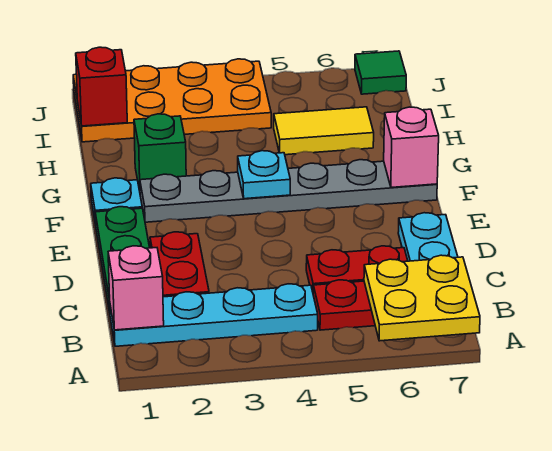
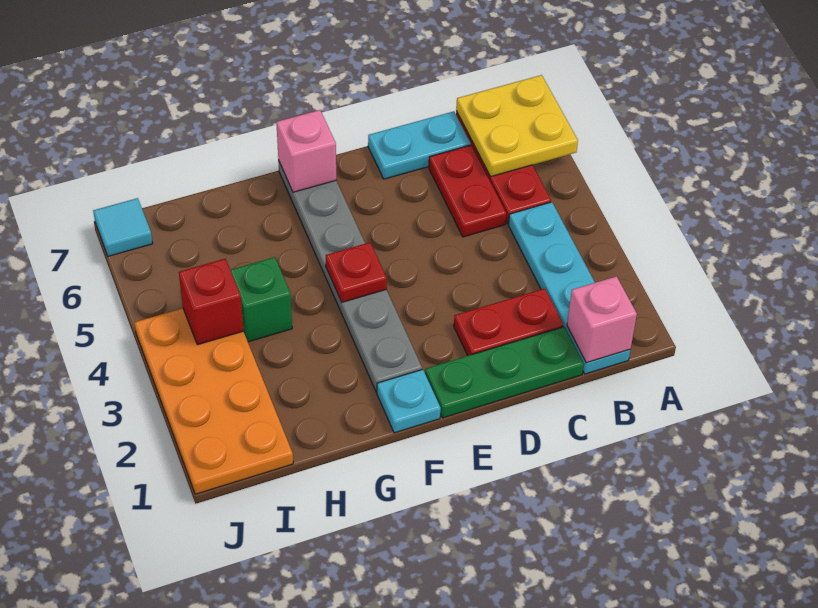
cyan plate F4 level 2 -> red plate F4 level 2
green brick G2 level 1 -> green brick H4 level 1
yellow tile H5:H6 level 1 -> none
red brick I1 level 2 -> red brick I4 level 2
green tile J7 level 1 -> cyan tile J7 level 1

